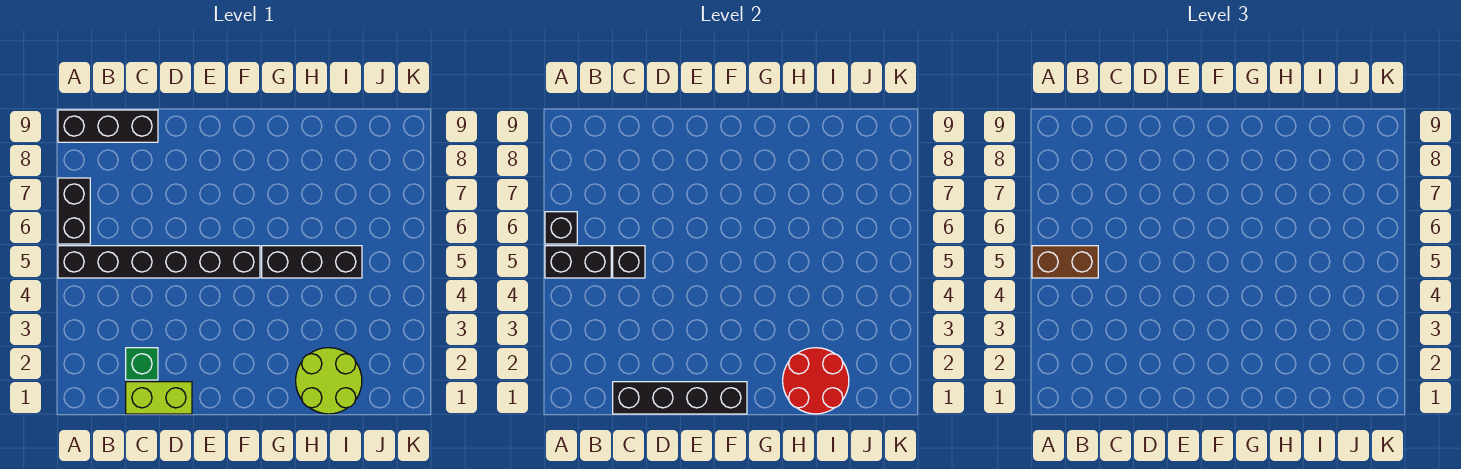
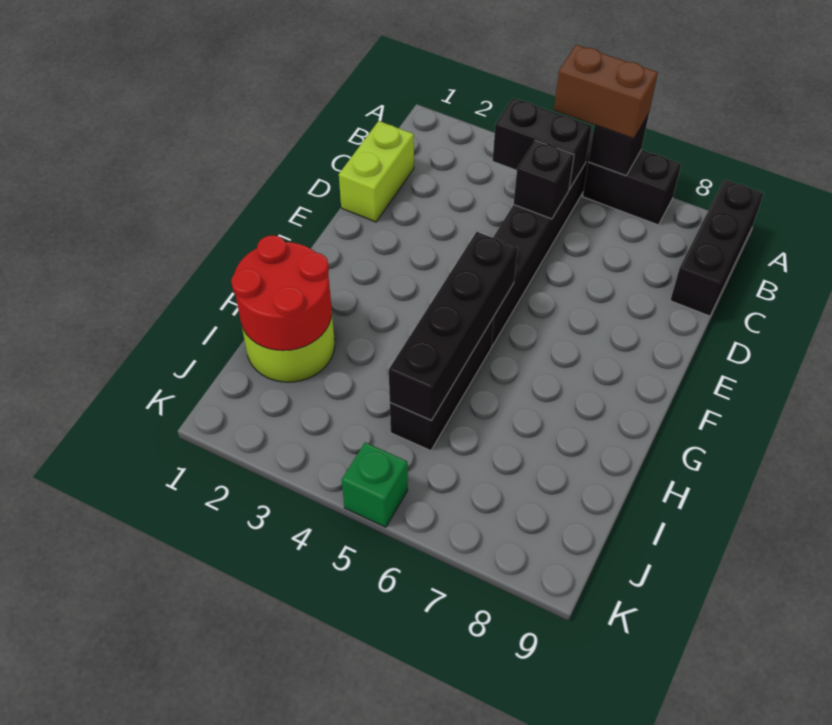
black brick A5:B5 level 2 -> black brick B4:B5 level 2
brown brick A5:B5 level 3 -> brown brick A5:A6 level 3
black brick C1:F1 level 2 -> black brick F5:I5 level 2
green brick C2 level 1 -> green brick K5 level 1

